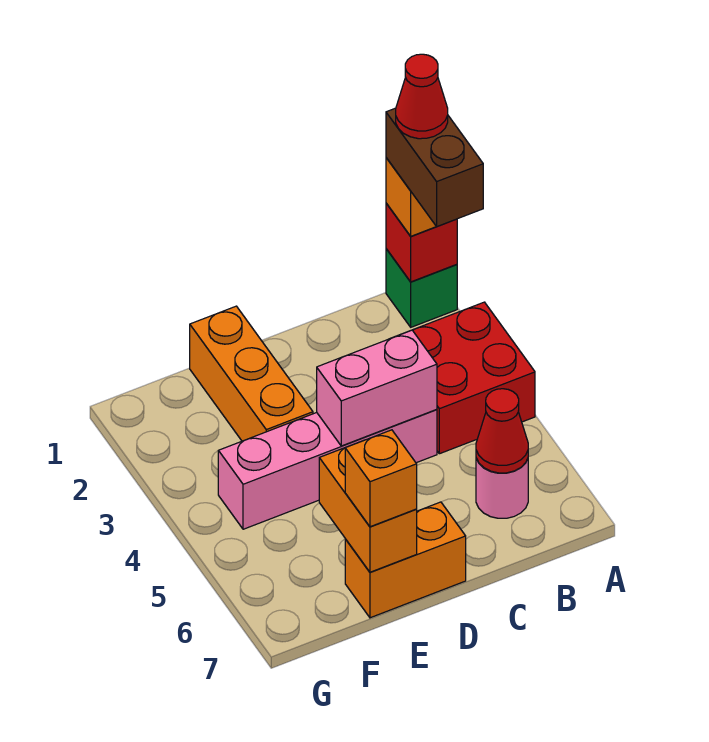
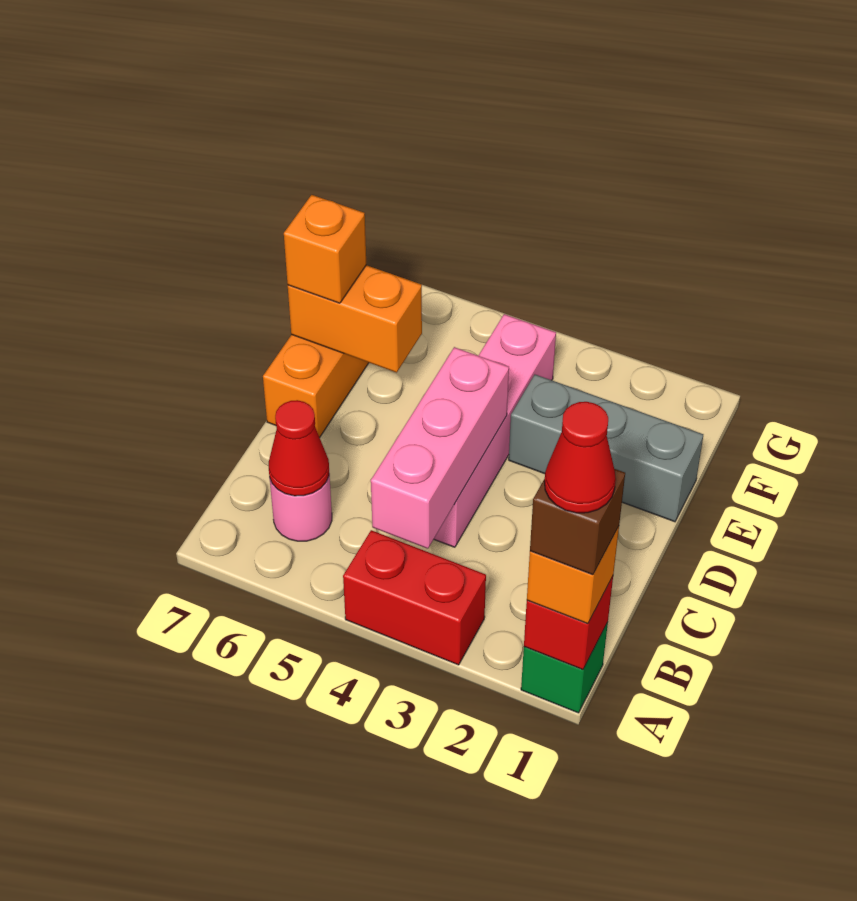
brown brick A1:A2 level 4 -> brown brick A1 level 4
red brick A3:B4 level 1 -> red brick A3:A4 level 1
pink brick C4:D4 level 2 -> pink brick B4:D4 level 2
orange brick E1:E3 level 1 -> grey brick E1:E3 level 1

